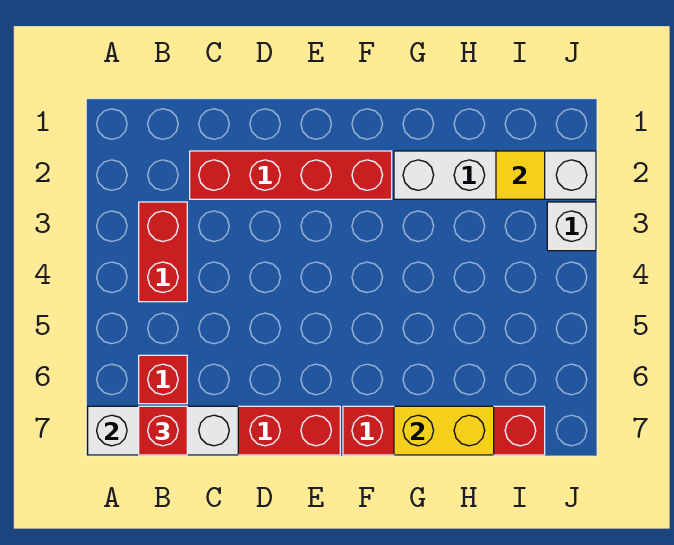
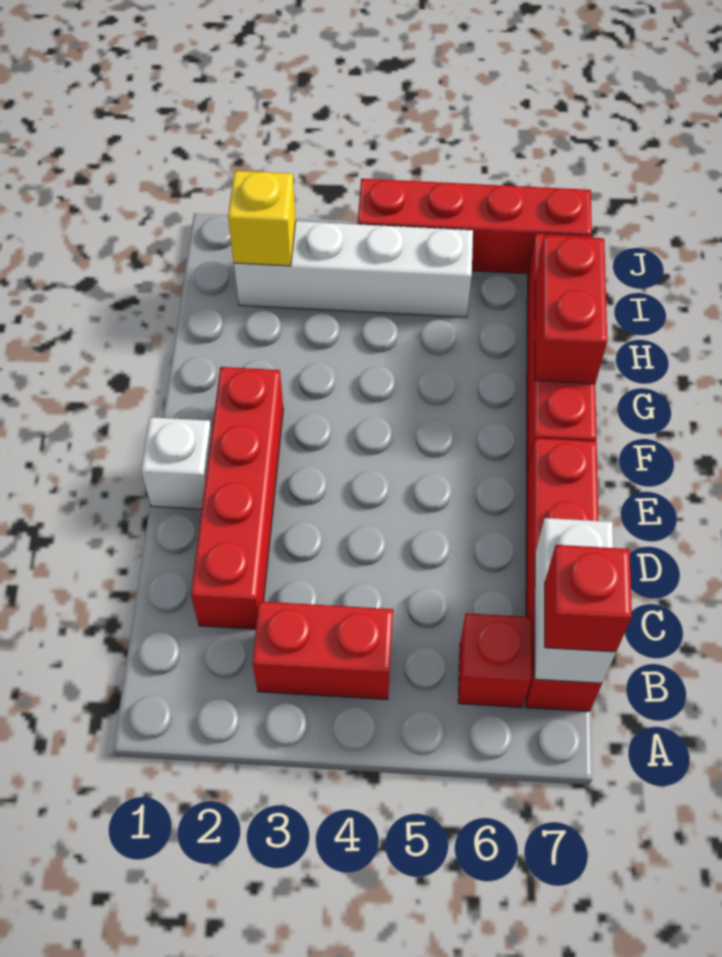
white brick A7:C7 level 2 -> white brick B7:C7 level 2
white brick G2:J2 level 1 -> white brick I2:I5 level 1
yellow brick G7:H7 level 2 -> red brick G7:H7 level 2
yellow tile I2 level 2 -> yellow brick I2 level 2
white brick J3 level 1 -> white brick E1 level 1
none -> red brick J4:J7 level 1

